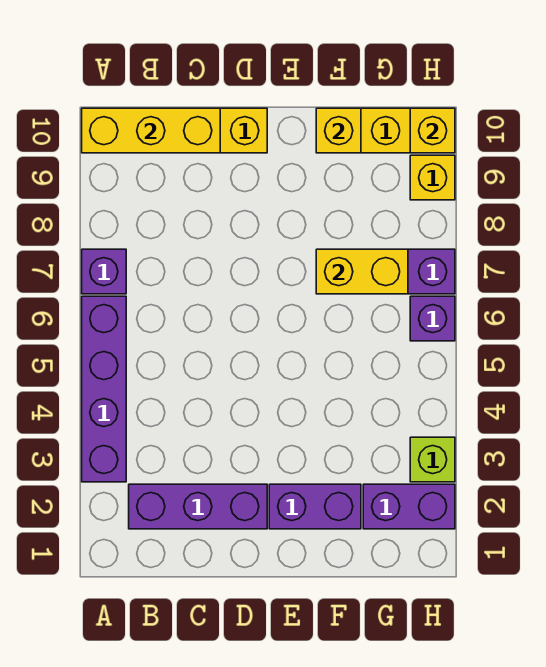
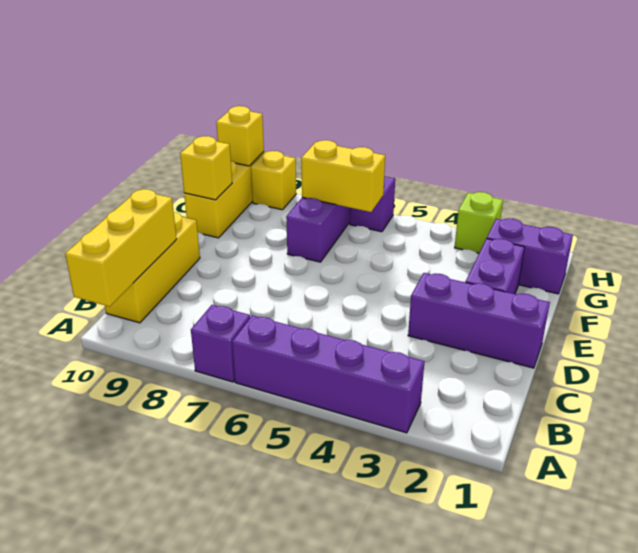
purple brick B2:D2 level 1 -> purple brick D1:D3 level 1
yellow brick F7:G7 level 2 -> yellow brick G6:G7 level 2
purple brick G2:H2 level 1 -> purple brick G1:G2 level 1

